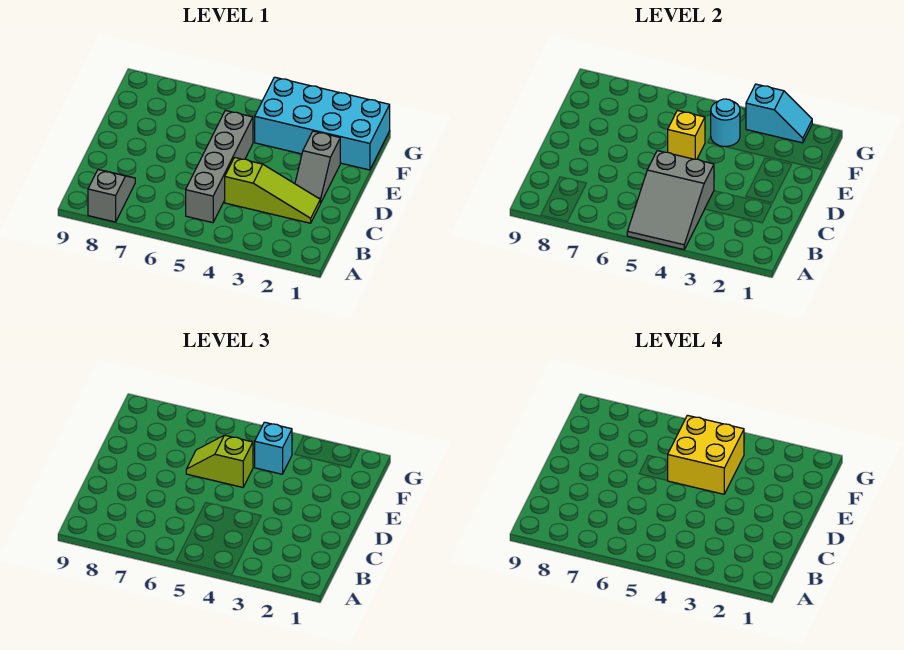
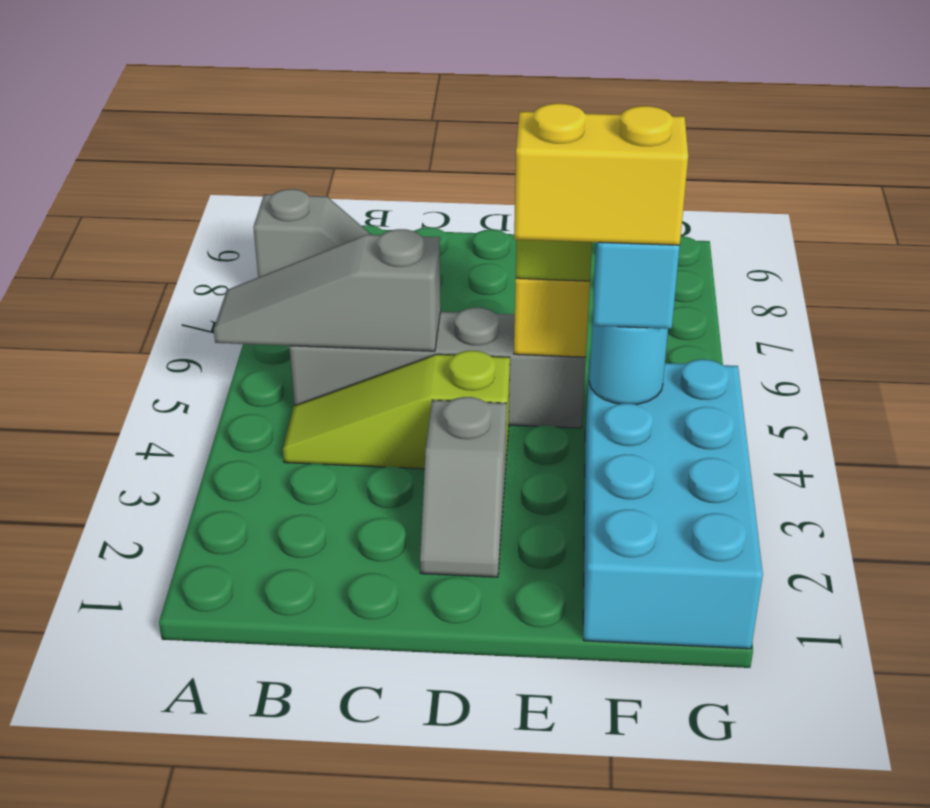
grey slope A4:C5 level 2 top C -> grey slope A5:C5 level 2 top C
lime slope C2:C4 level 1 top 4 -> lime slope B4:D4 level 1 top D
grey slope D2:E2 level 1 top E -> grey slope D2:D3 level 1 top 3
yellow brick E4:F5 level 4 -> yellow brick E4:F4 level 4
cyan slope G2:G3 level 2 top 3 -> none

